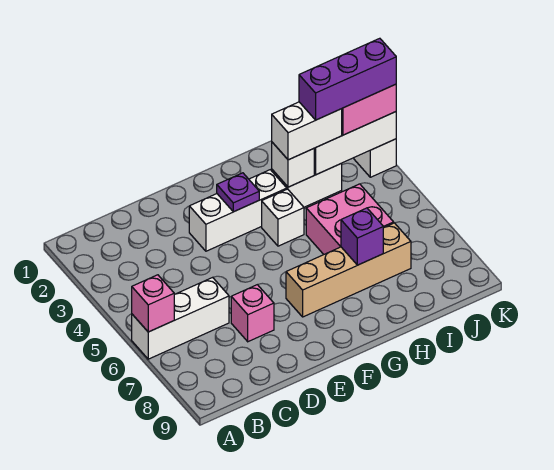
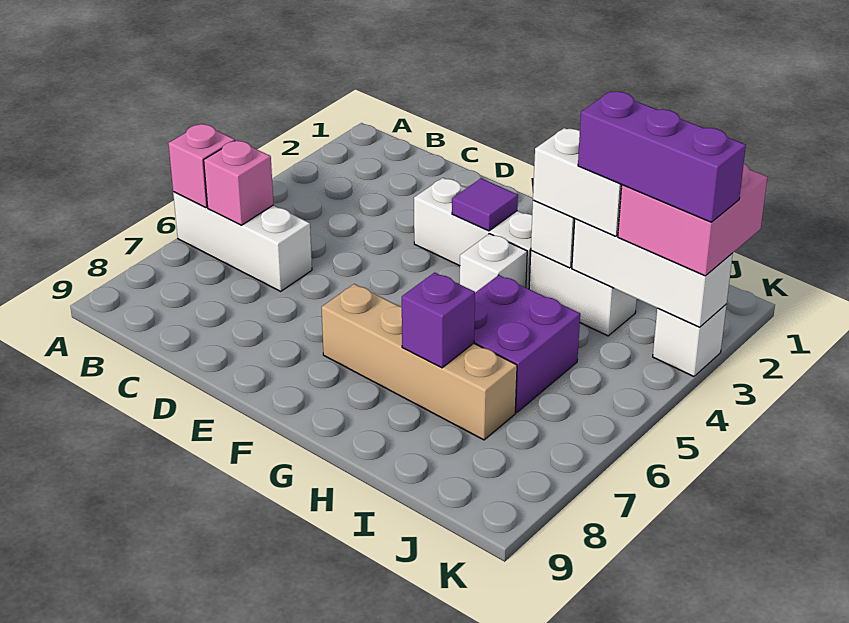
pink brick D7 level 1 -> pink brick B6 level 2
purple plate F3 level 2 -> purple tile F3 level 2
pink brick H5:I6 level 1 -> purple brick H5:I6 level 1

